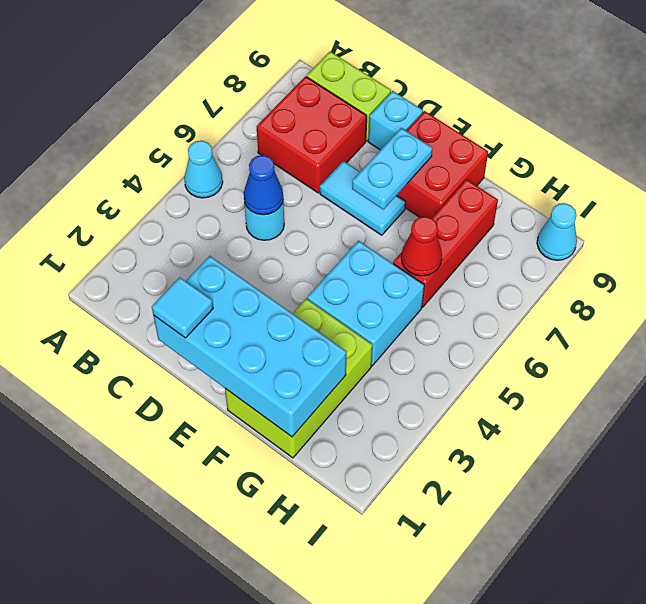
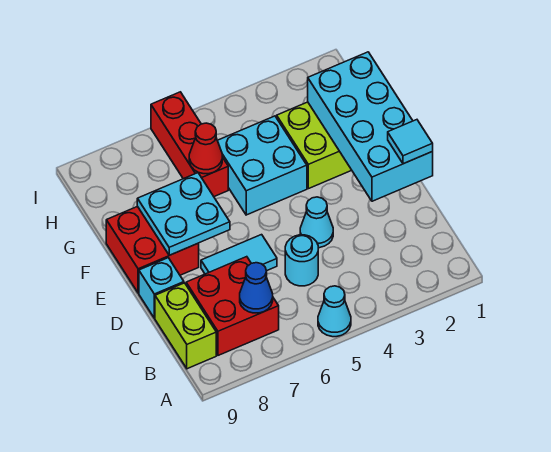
blue cone C5 level 2 -> blue cone B7 level 2
cyan tile D7:E7 level 1 -> cyan tile D6:D7 level 1
cyan plate E7:E8 level 2 -> cyan plate E7:F8 level 2
red brick G6:G8 level 1 -> red brick G6:I6 level 1
cyan cone I9 level 1 -> cyan cone D4 level 1

